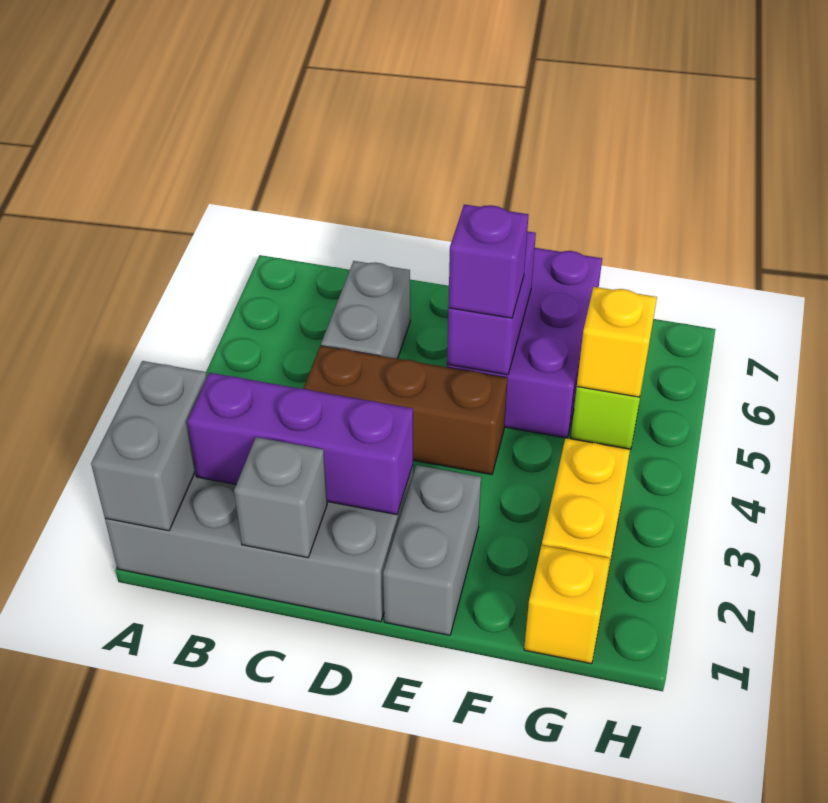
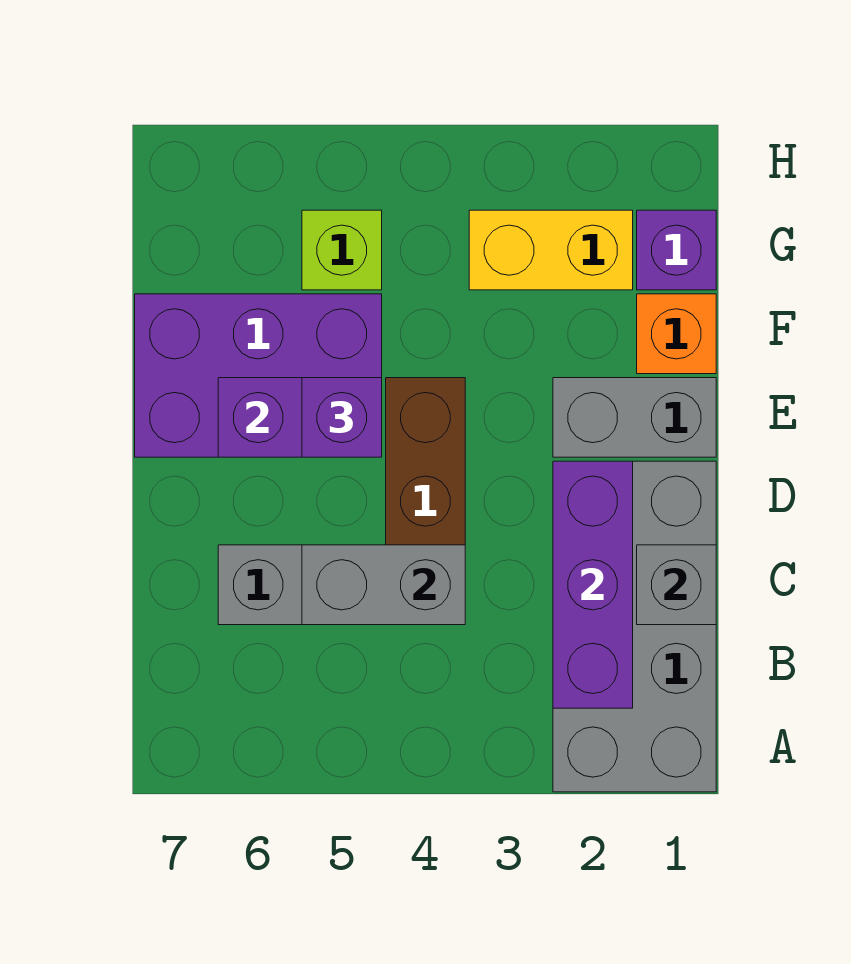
grey brick A1:A2 level 2 -> grey brick C4:C5 level 2
none -> orange brick F1 level 1
yellow brick G1 level 1 -> purple brick G1 level 1
yellow brick G5 level 2 -> none

